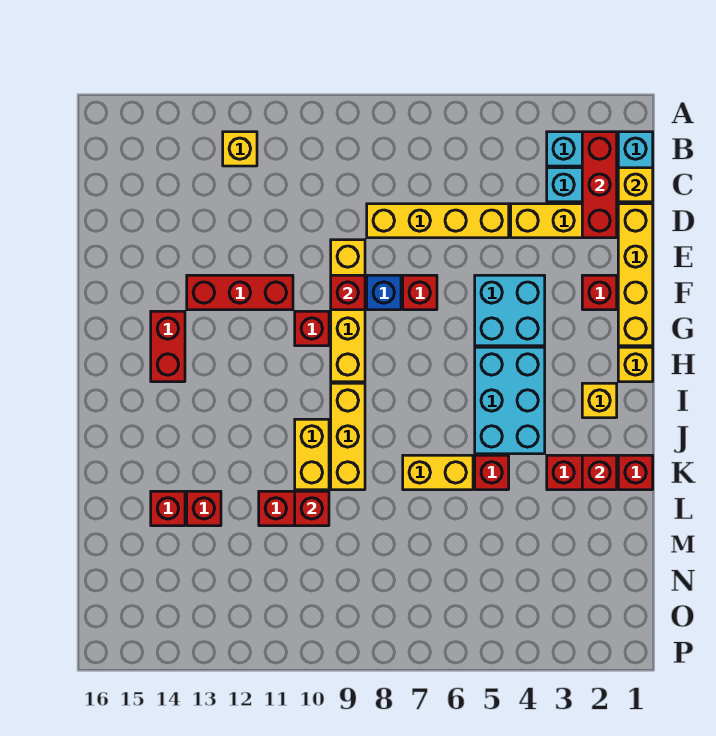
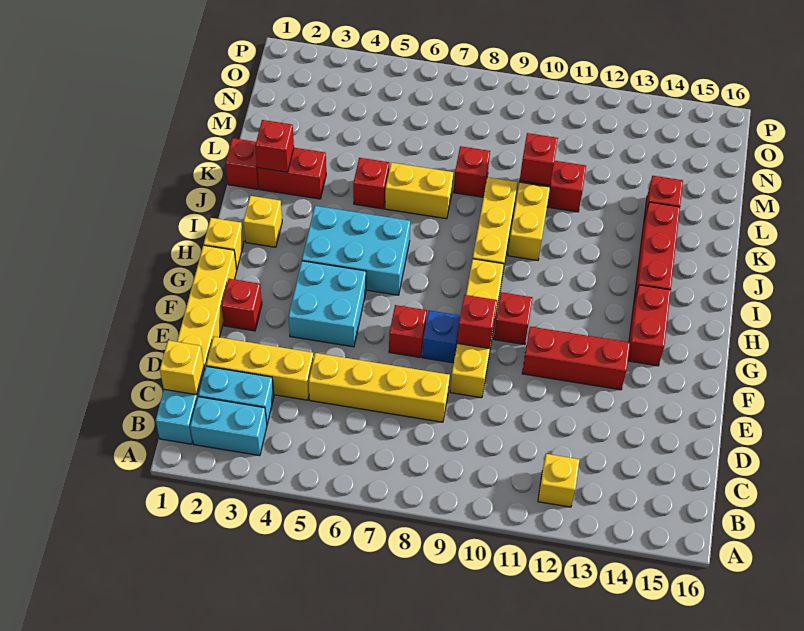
red brick B2:D2 level 2 -> red brick I14:K14 level 1
cyan brick H4:J5 level 1 -> cyan brick H4:I6 level 1
red brick L13 level 1 -> red brick L8 level 1

